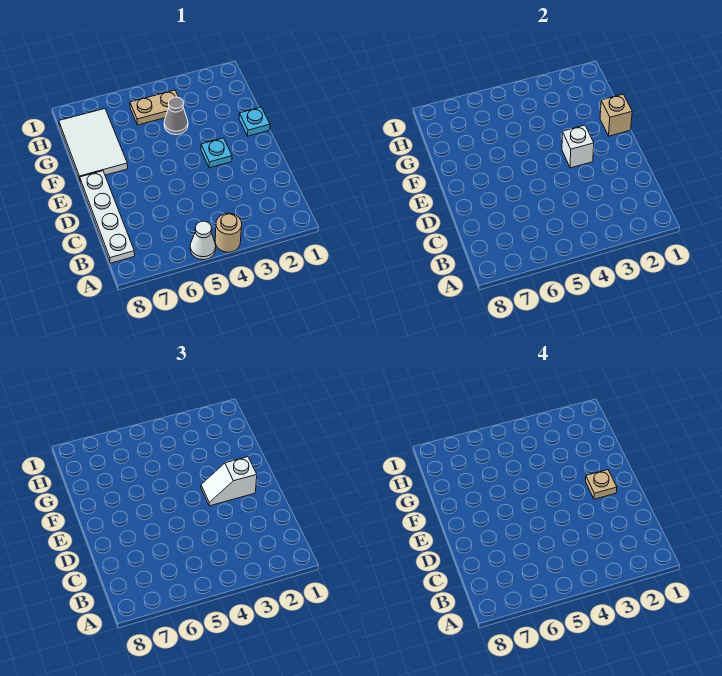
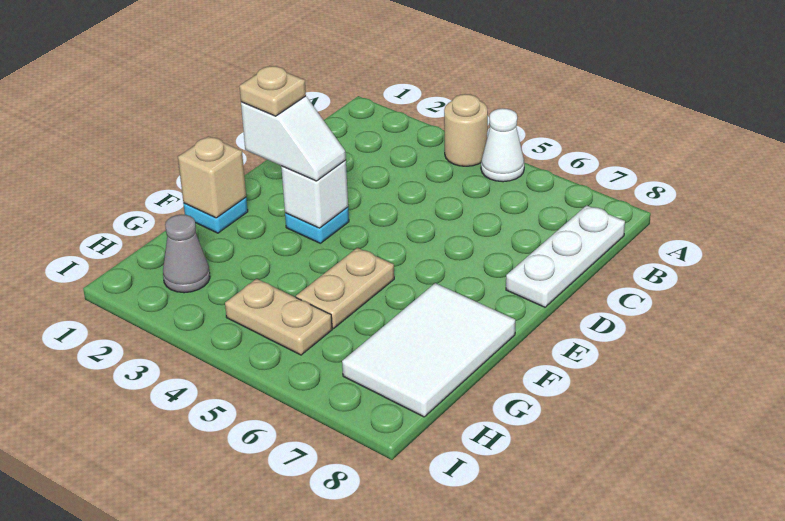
white plate B8:E8 level 1 -> white plate B8:D8 level 1
none -> tan plate F5:G5 level 1
grey cone G4 level 1 -> grey cone H2 level 1

